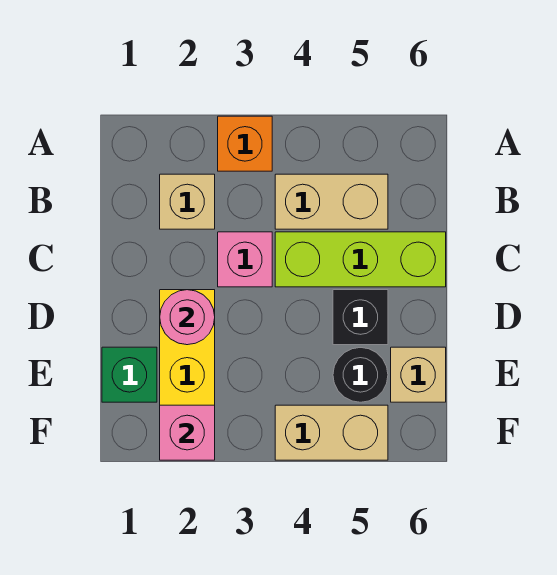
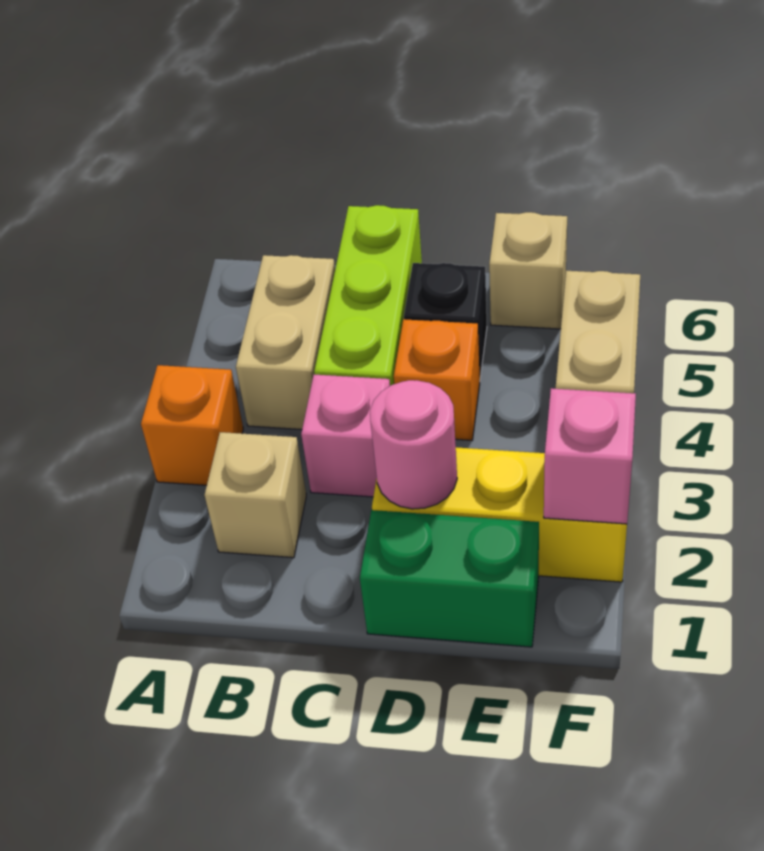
none -> orange brick D4 level 1
green brick E1 level 1 -> green brick D1:E1 level 1
black round brick E5 level 1 -> none

